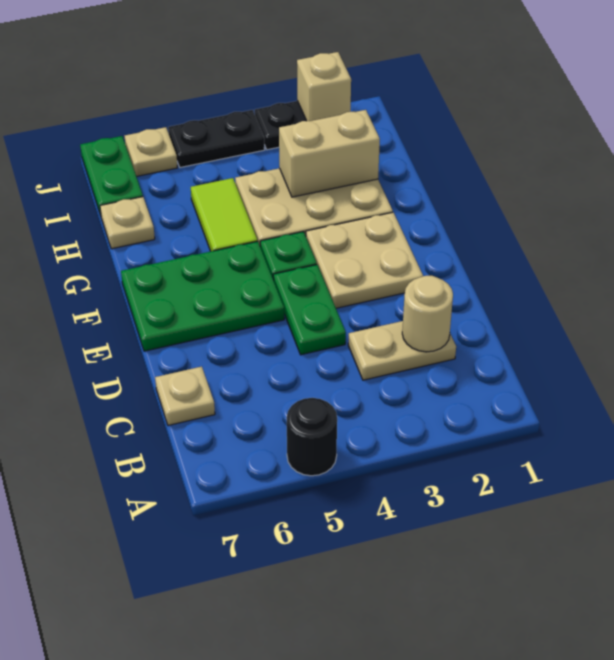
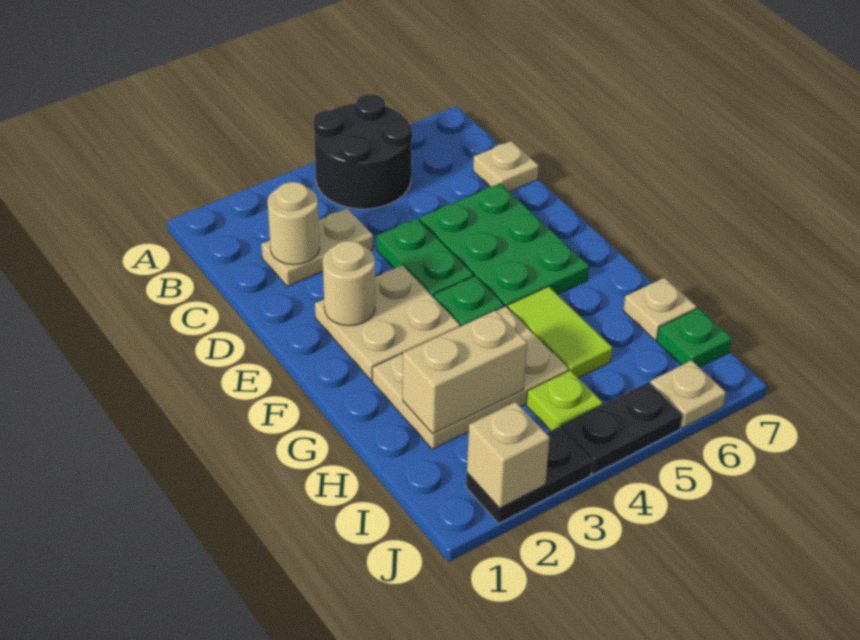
black round brick A5 level 1 -> black round brick A4:B5 level 1
none -> tan round brick E2 level 2
green plate E5:F7 level 1 -> green plate D5:F6 level 1
none -> lime plate I4 level 1
green plate I7:J7 level 1 -> green plate I7 level 1

